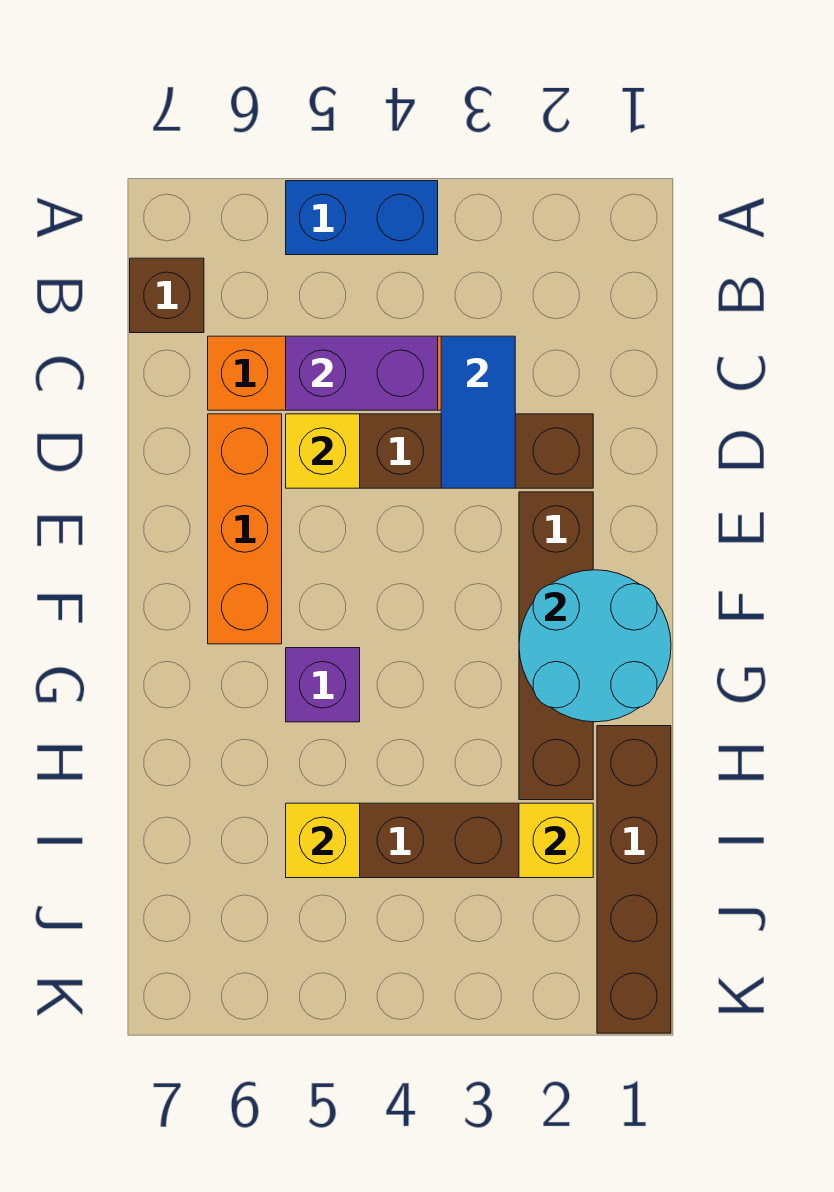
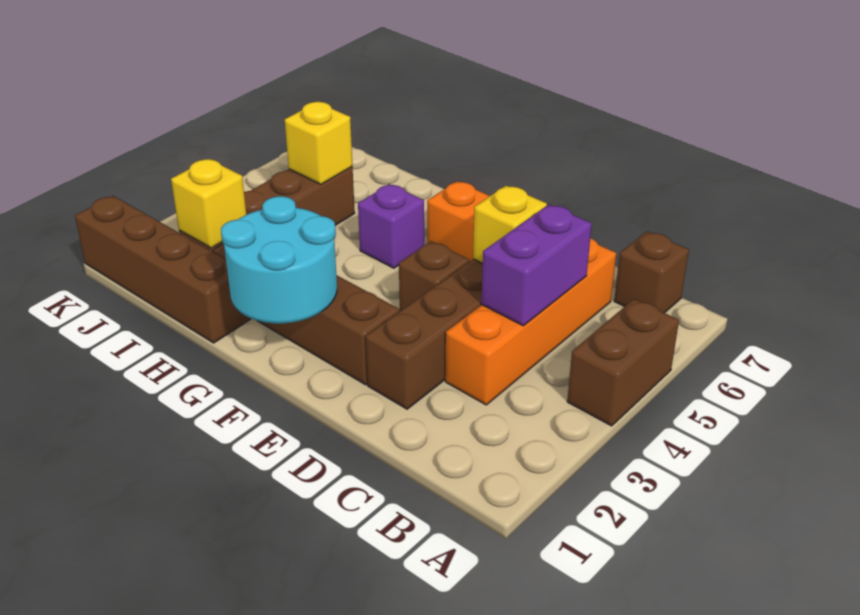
blue brick A4:A5 level 1 -> brown brick A4:A5 level 1
blue tile C3:D3 level 2 -> none
none -> brown brick E4 level 1

